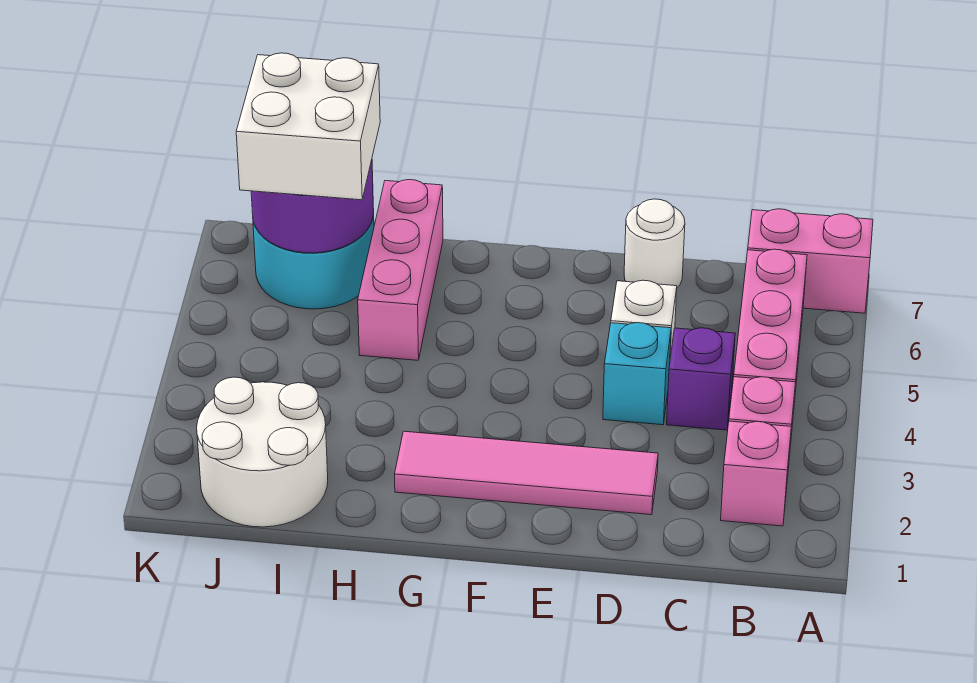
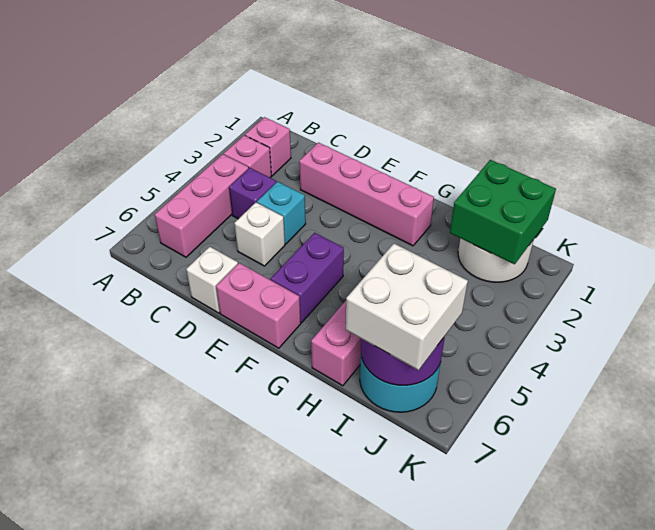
pink brick A7:B7 level 1 -> pink brick E7:F7 level 1
pink tile D2:G2 level 1 -> pink brick D2:G2 level 1
white round brick D7 level 1 -> white brick D7 level 1
none -> purple brick F5:F6 level 1
none -> green brick I1:J2 level 2

